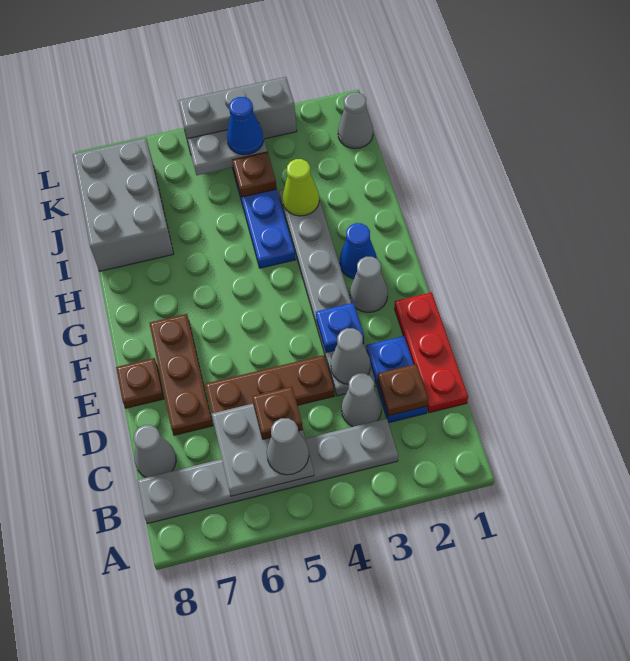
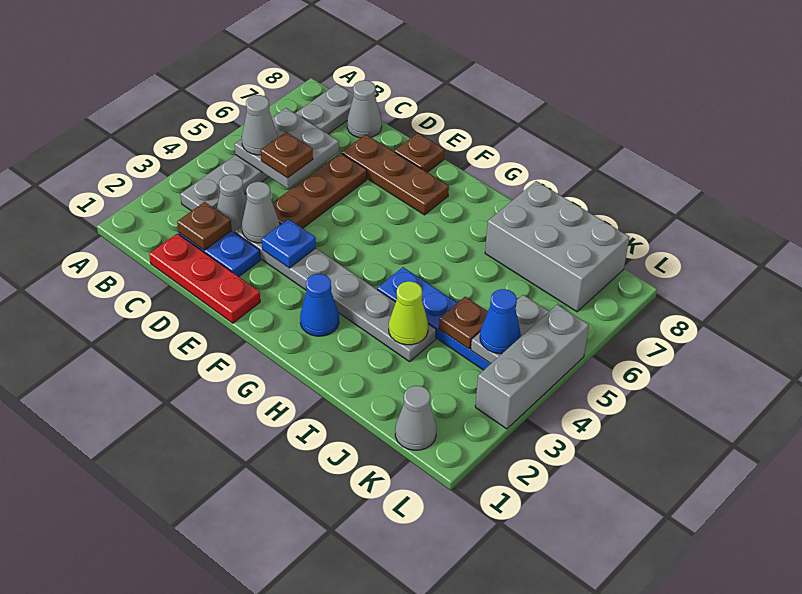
grey cone F2 level 1 -> none

